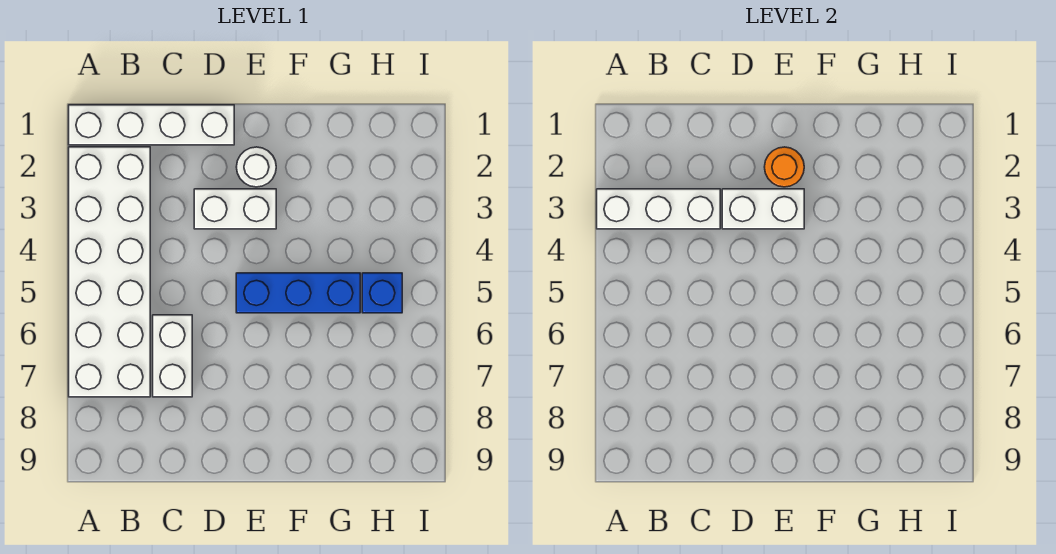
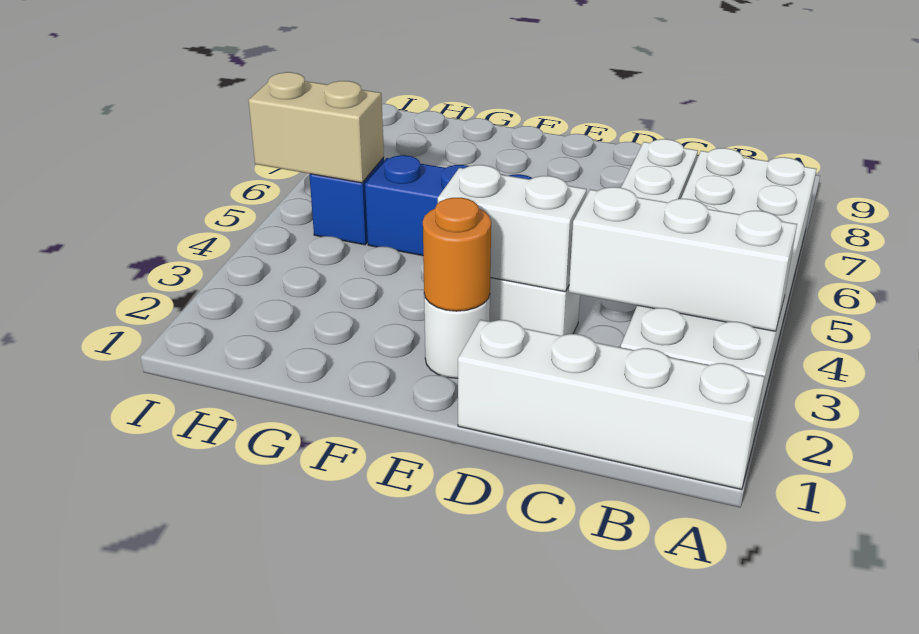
none -> tan brick H5:I5 level 2

